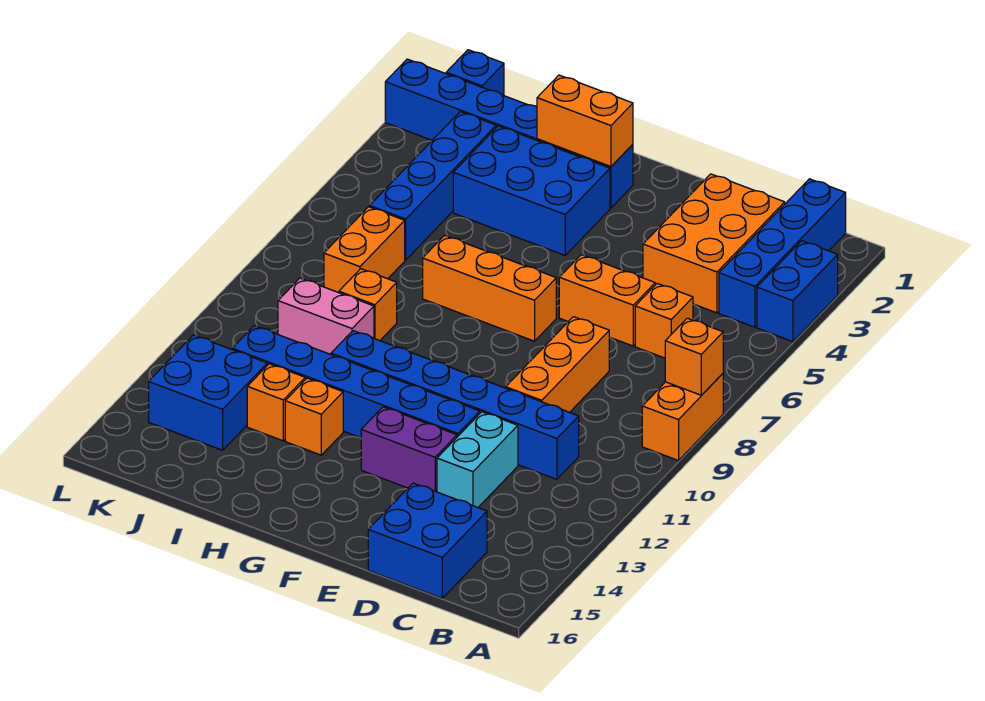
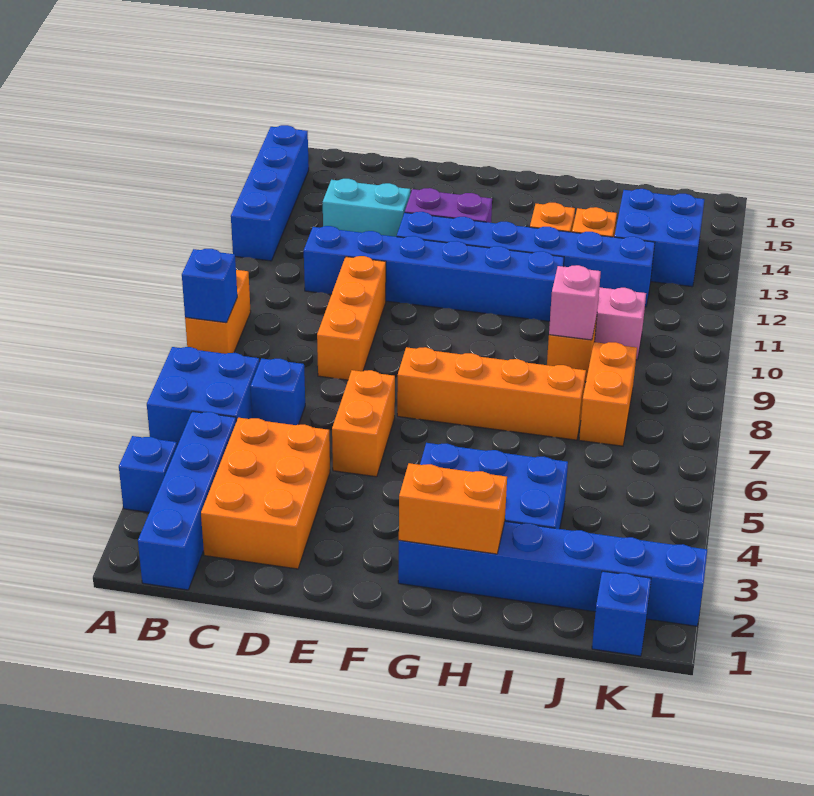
blue brick A3:A4 level 1 -> blue brick A3 level 1
orange brick A8 level 2 -> blue brick A8 level 2
orange brick C6 level 1 -> blue brick C6 level 1
blue brick C15:D16 level 1 -> blue brick A5:B6 level 1
orange brick D6:E6 level 1 -> orange brick E5:E6 level 1
cyan brick D12:D13 level 1 -> cyan brick C13:D13 level 1
orange brick F7:H7 level 1 -> orange brick F7:I7 level 1
none -> pink brick I9 level 2
blue brick J3:J6 level 1 -> blue brick A12:A15 level 1

